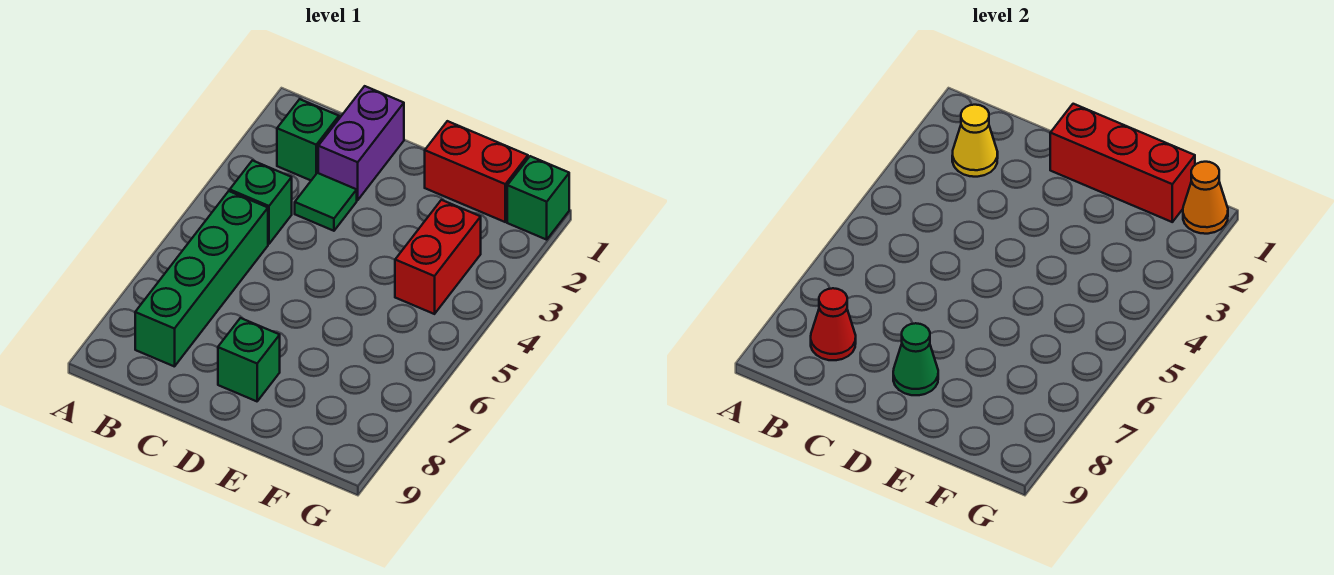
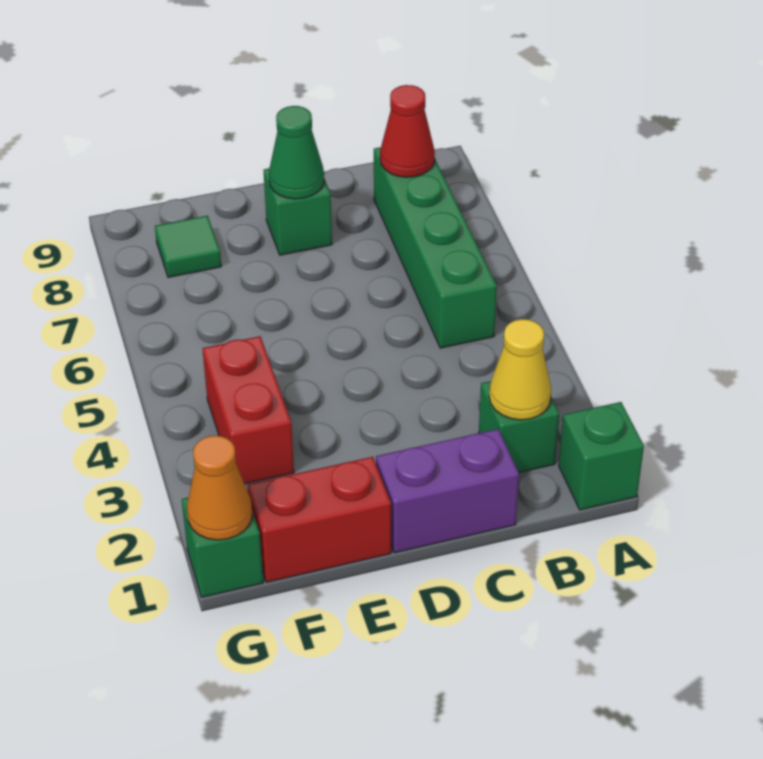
green brick B4 level 1 -> green brick A1 level 1
purple brick C1:C2 level 1 -> purple brick C1:D1 level 1
green tile C3 level 1 -> green tile F8 level 1
red brick D1:F1 level 2 -> none

